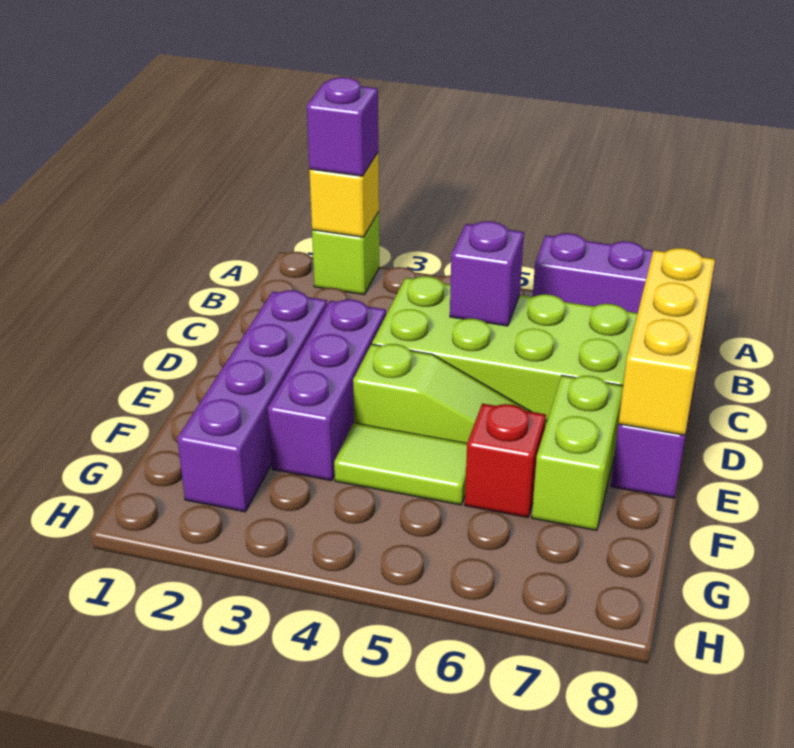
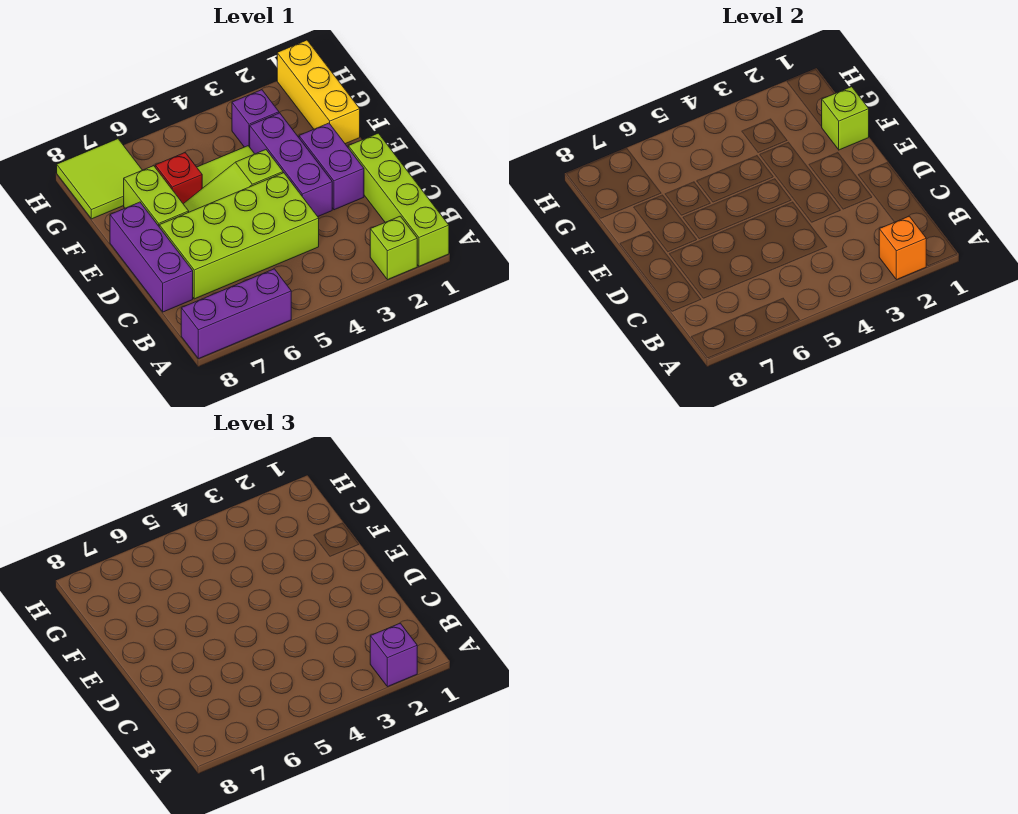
none -> lime brick A1:D1 level 1
yellow brick A2 level 2 -> orange brick A2 level 2
purple brick C5 level 2 -> purple brick G3 level 1
yellow brick C8:E8 level 2 -> yellow brick F1:H1 level 1
purple brick D2:G2 level 1 -> purple brick D2:E2 level 1
none -> lime brick F1 level 2
none -> lime tile G7:H8 level 1

